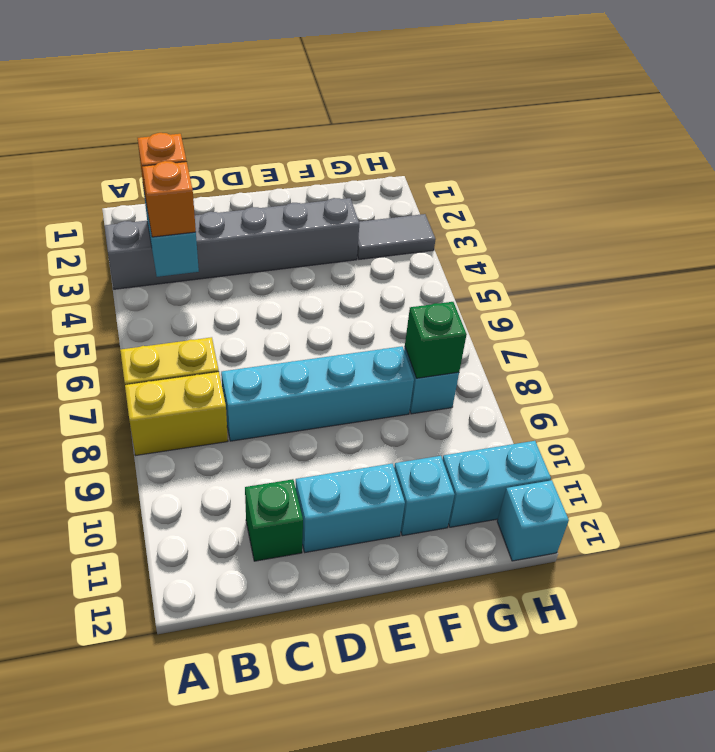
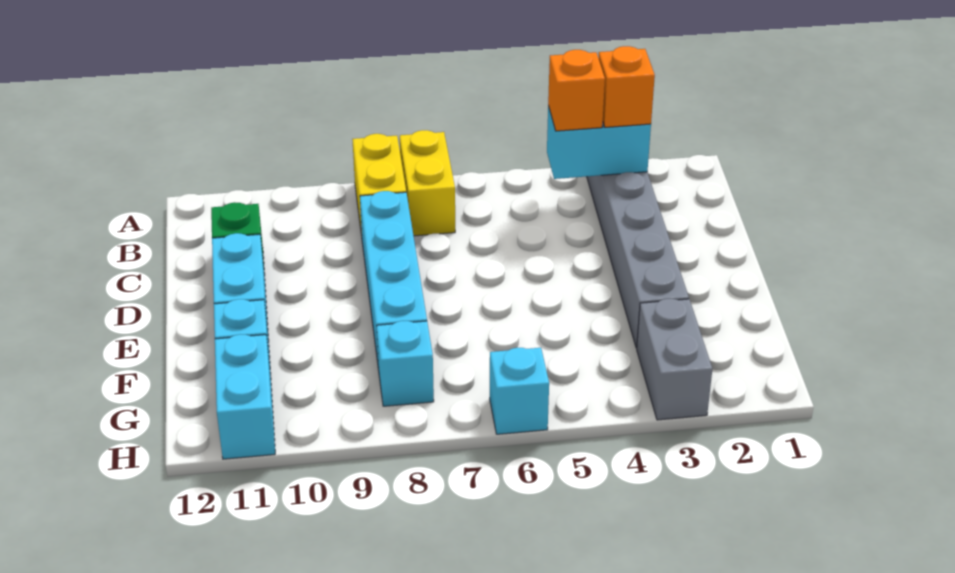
grey tile G3:H3 level 1 -> grey brick G3:H3 level 1
green brick G8 level 2 -> none
cyan brick H12 level 1 -> cyan brick H6 level 1

